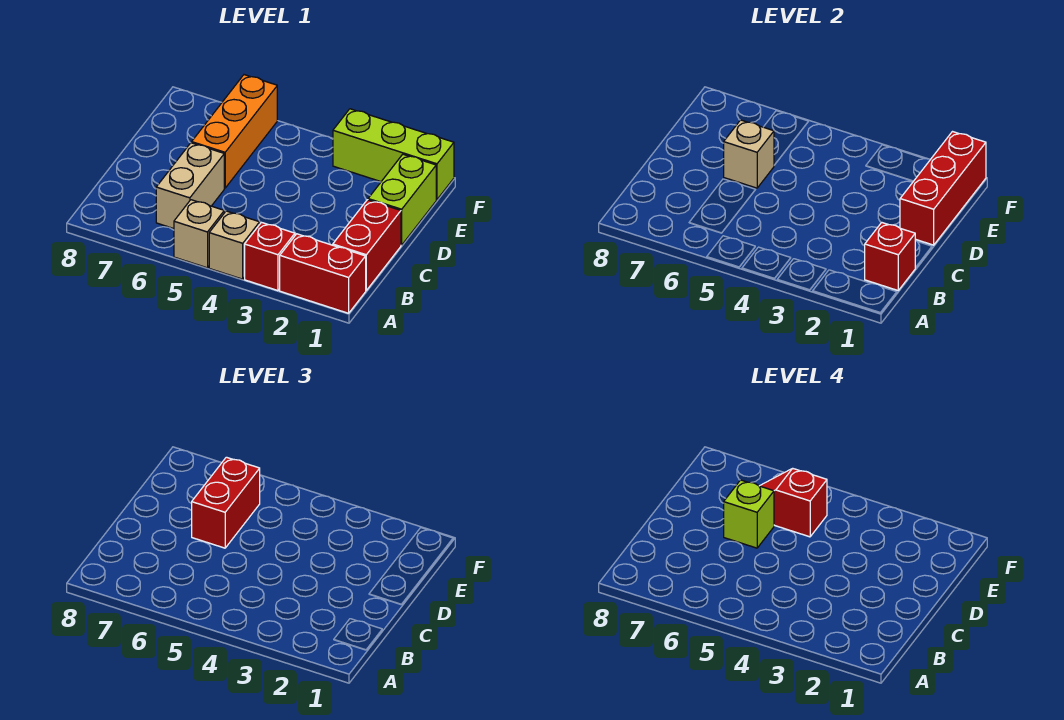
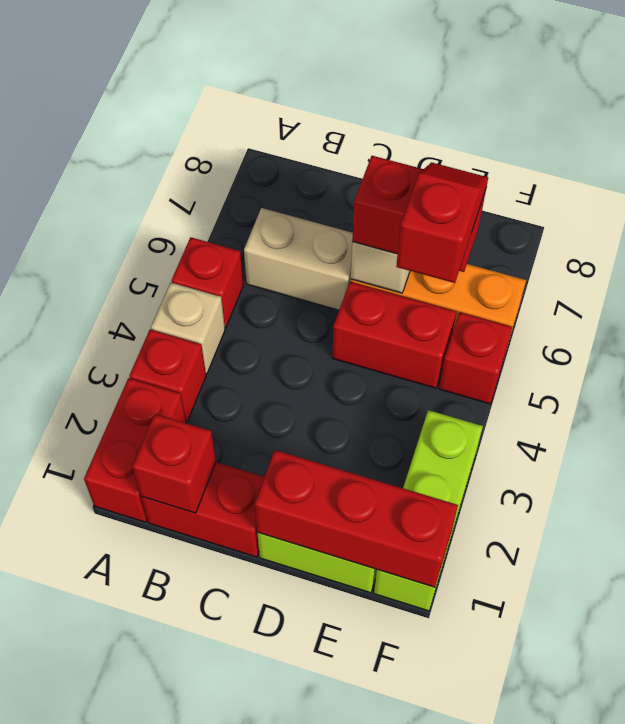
tan brick A5 level 1 -> red brick A5 level 1
none -> red brick D5:E5 level 1
lime brick D6 level 4 -> none
none -> red brick F5 level 1

